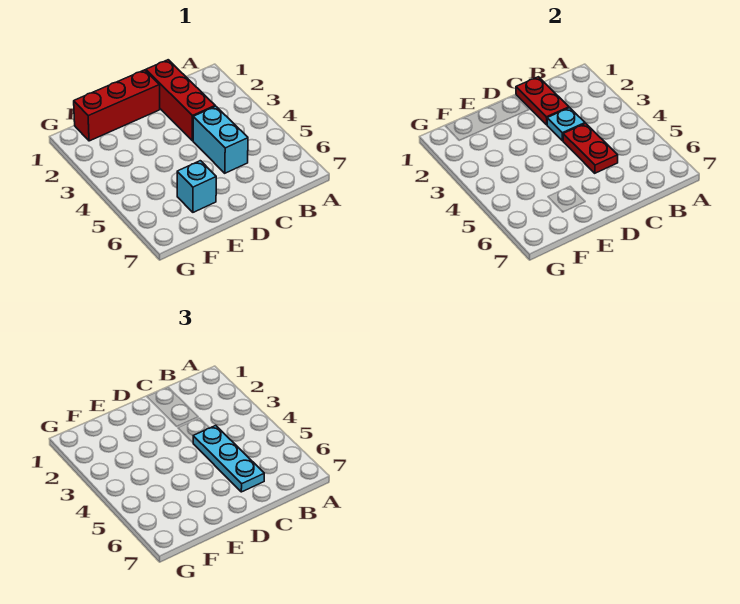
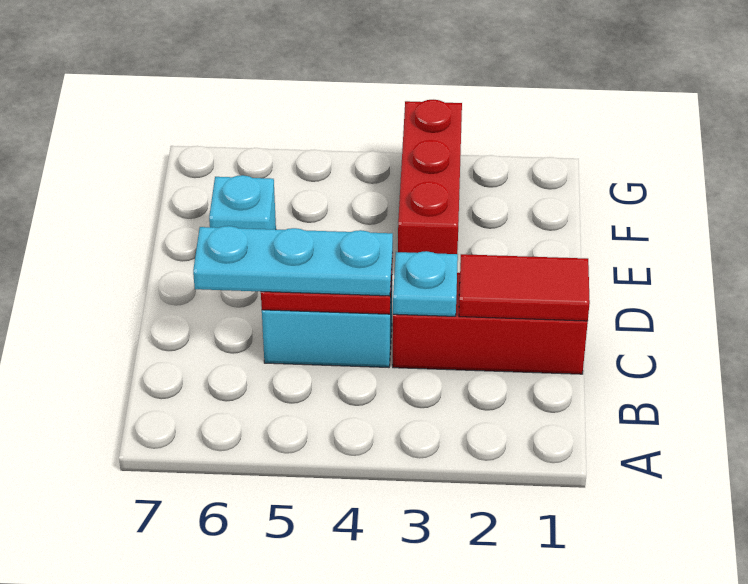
red plate C1:C2 level 2 -> red tile C1:C2 level 2
red brick D1:F1 level 1 -> red brick E3:G3 level 1

